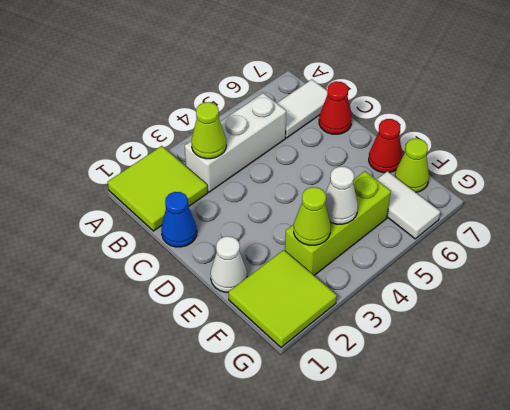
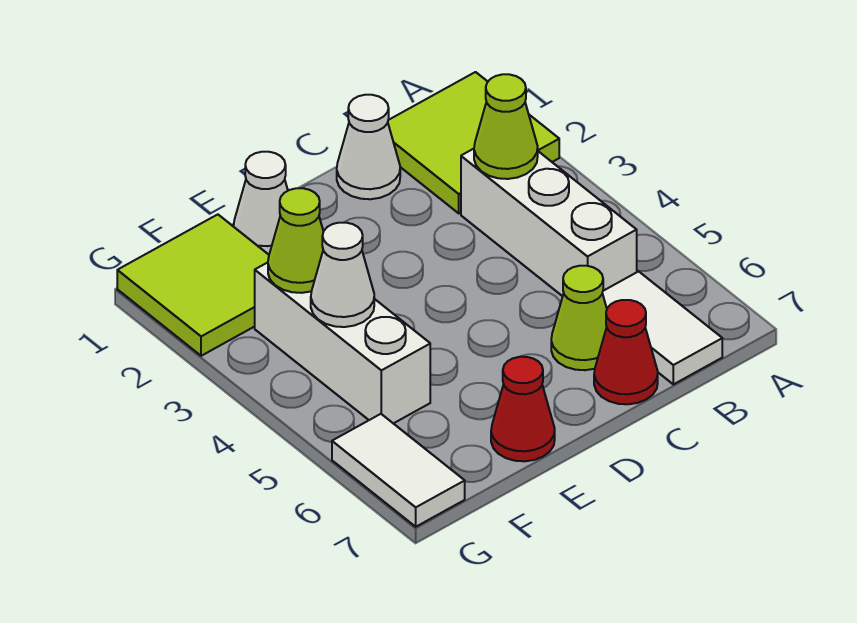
blue cone C1 level 1 -> white cone C1 level 1
lime brick F3:F5 level 1 -> white brick F3:F5 level 1
white tile F6:G6 level 1 -> white tile G6:G7 level 1
lime cone F7 level 1 -> lime cone C6 level 1

